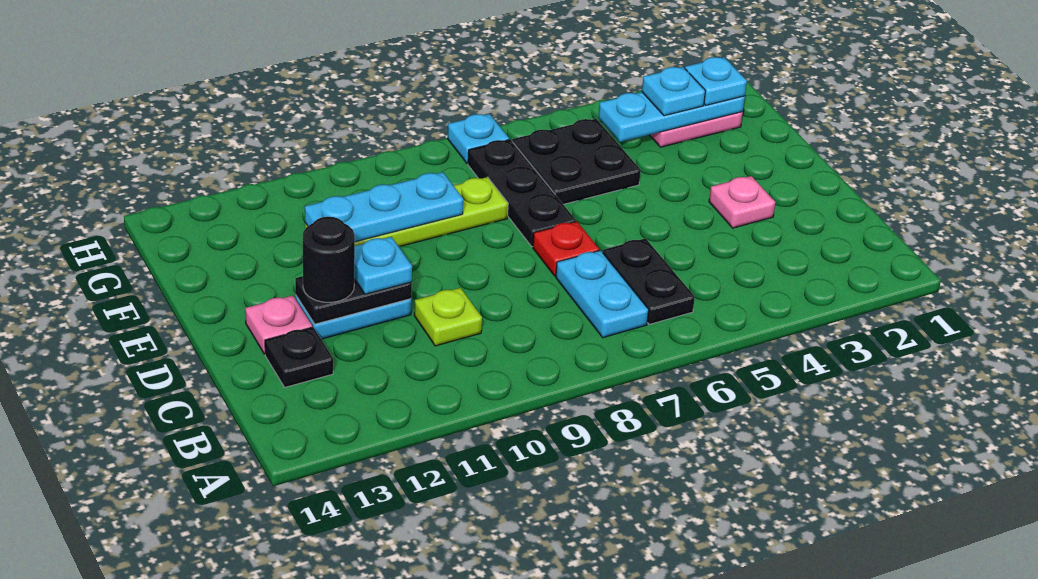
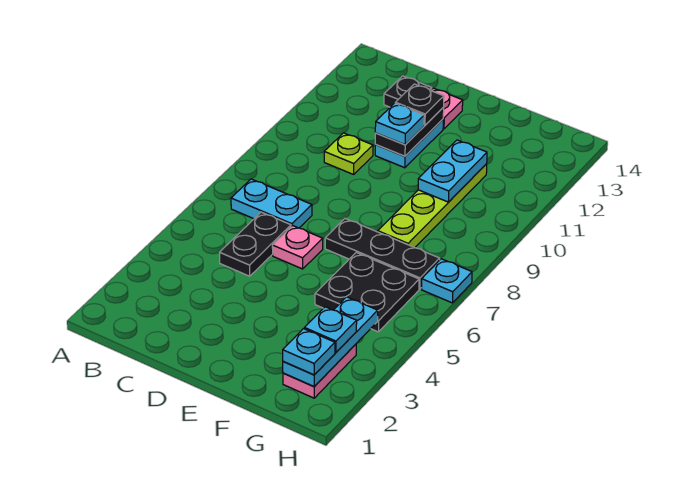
black plate B6:C6 level 1 -> black plate C5:C6 level 1
pink plate D3 level 1 -> pink plate D6 level 1
red plate D7 level 1 -> none
black round brick D12 level 3 -> black plate D12 level 3
cyan plate F9:F11 level 2 -> cyan plate F10:F11 level 2

